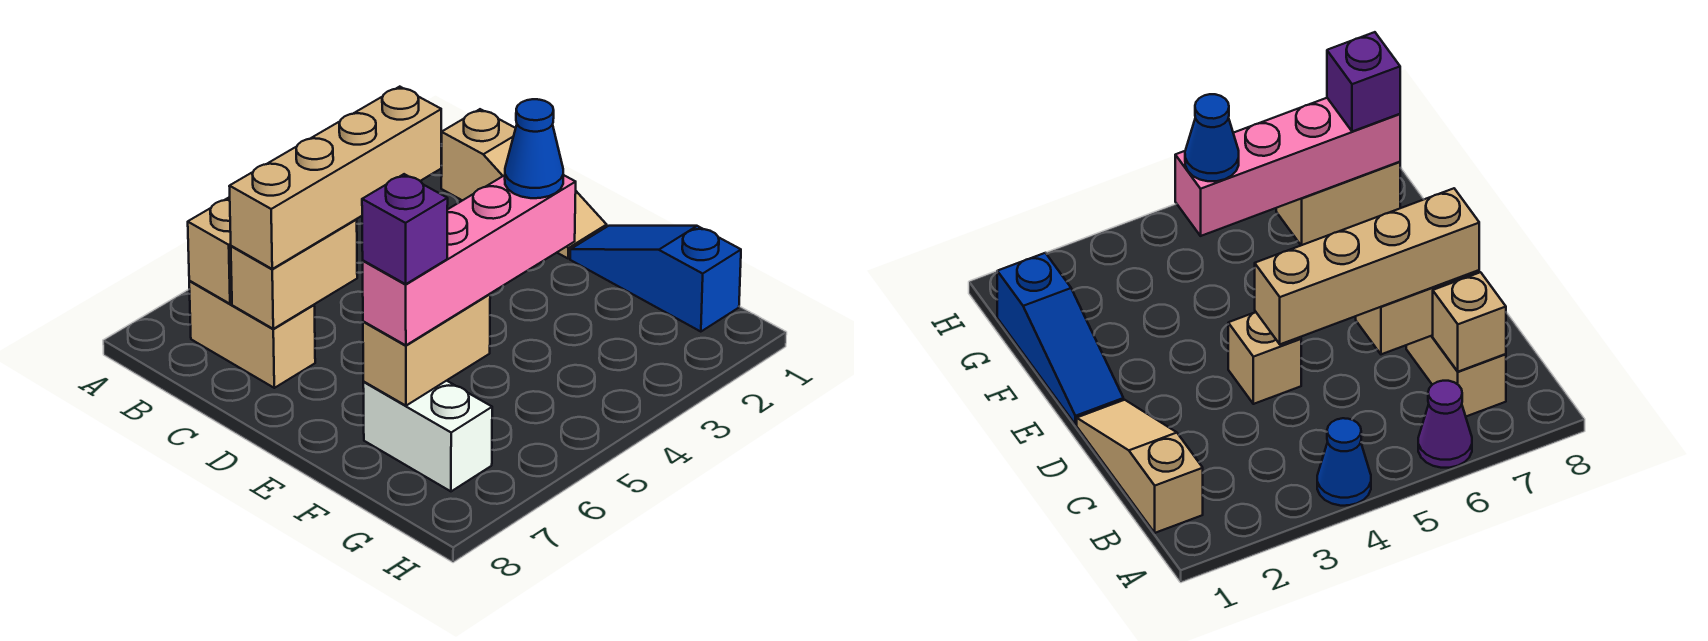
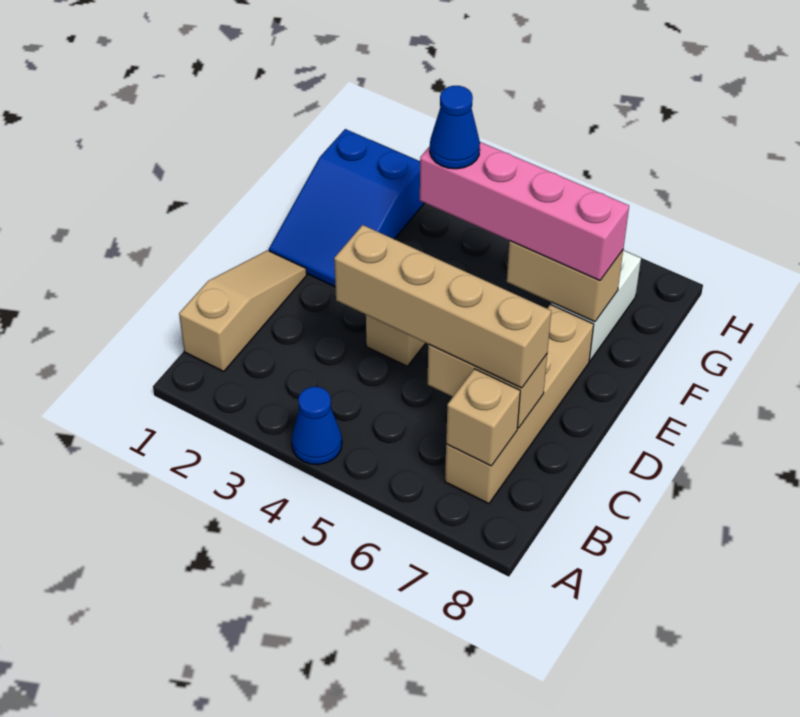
purple cone A6 level 1 -> none
tan brick B7:C7 level 1 -> tan brick B7:E7 level 1
blue slope E1:G1 level 1 top G -> blue slope E1:G2 level 1 top G
purple brick F7 level 4 -> none

